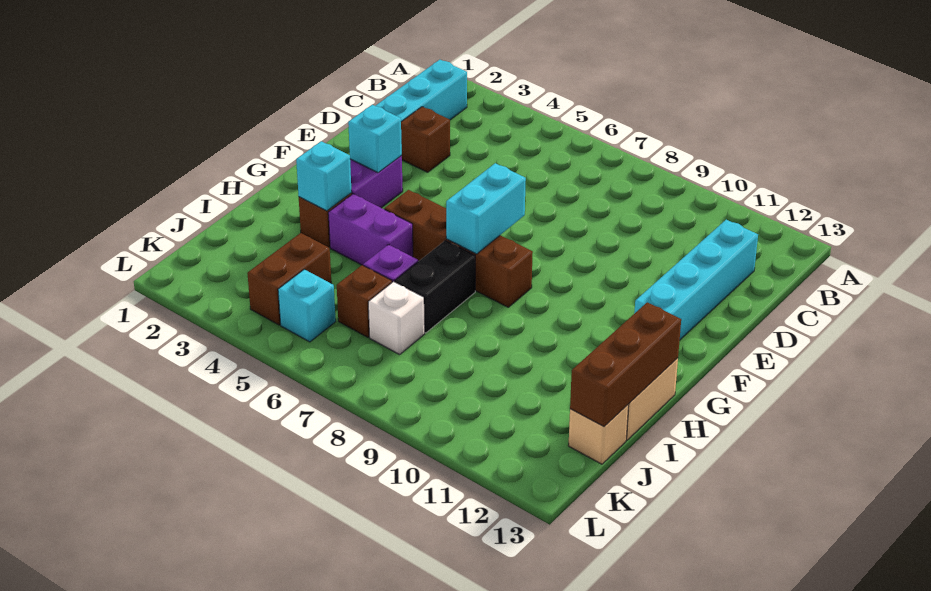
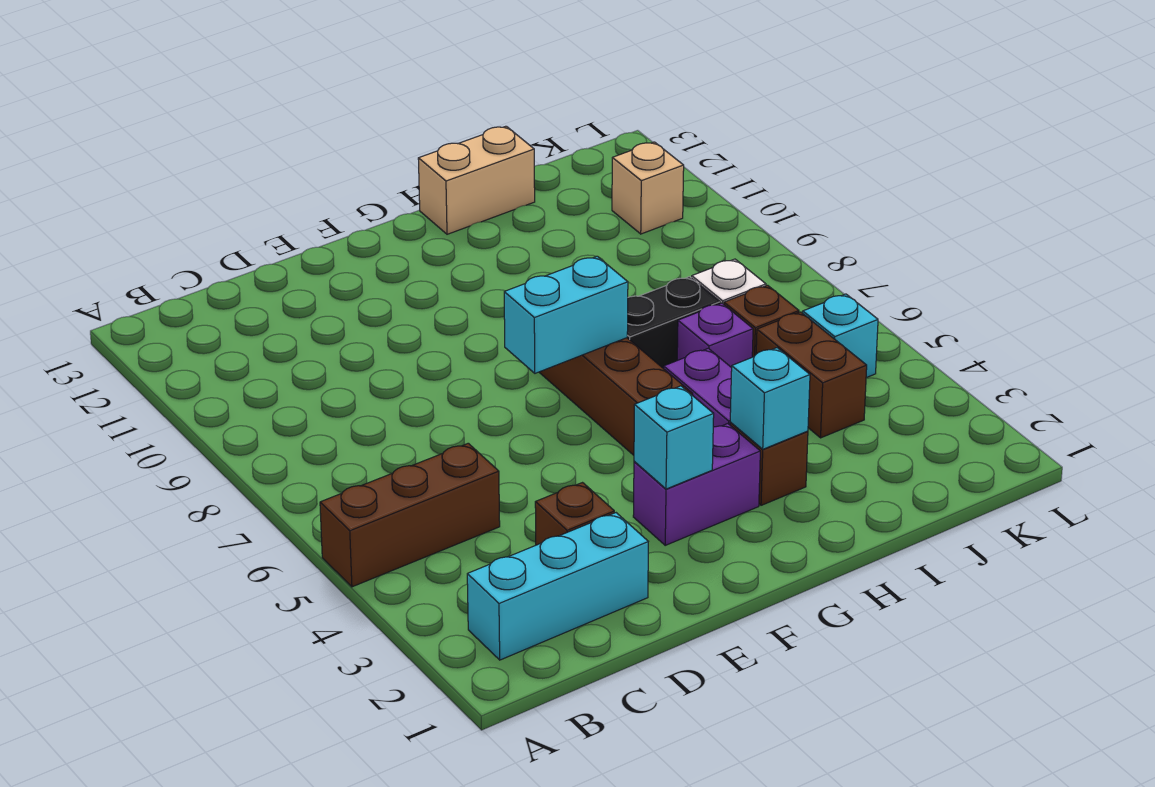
cyan brick C12:F12 level 1 -> none
brown brick H13:J13 level 2 -> brown brick A5:C5 level 1
brown brick J4:K4 level 1 -> brown brick J4:J5 level 1
tan brick J13 level 1 -> tan brick K11 level 1

